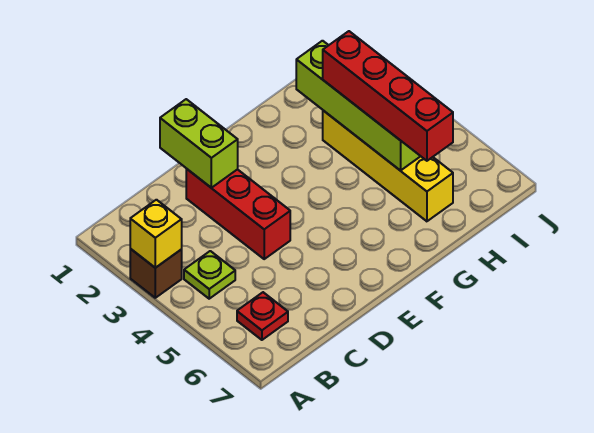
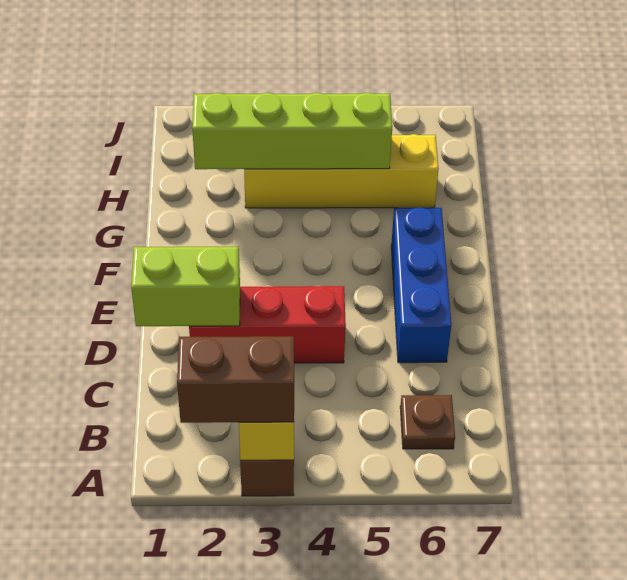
none -> brown brick A2:A3 level 3
lime plate B4 level 1 -> none
red plate B6 level 1 -> brown plate B6 level 1
none -> blue brick D6:F6 level 1
red brick H3:H6 level 3 -> none

